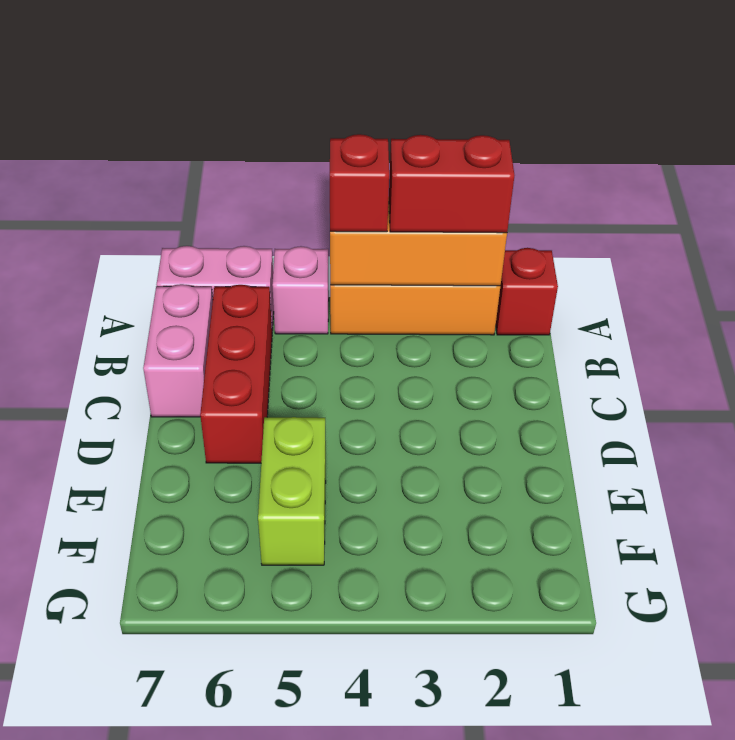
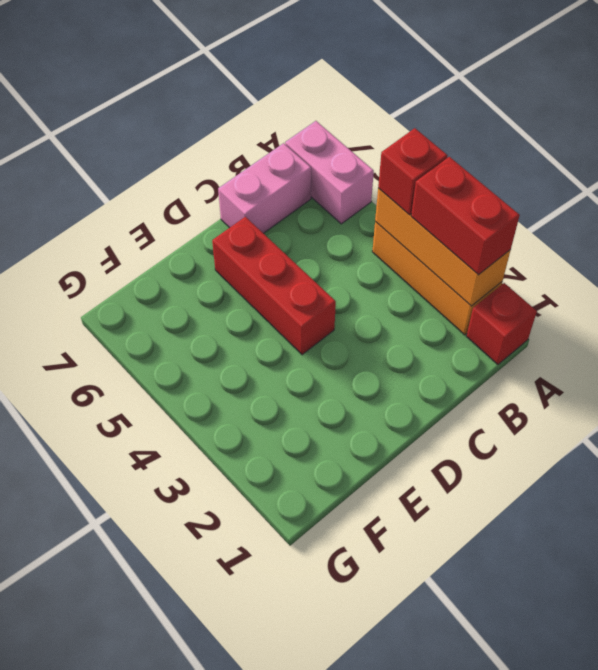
pink brick A5 level 1 -> none
red brick B6:D6 level 1 -> red brick D4:D6 level 1
lime brick E5:F5 level 1 -> none

